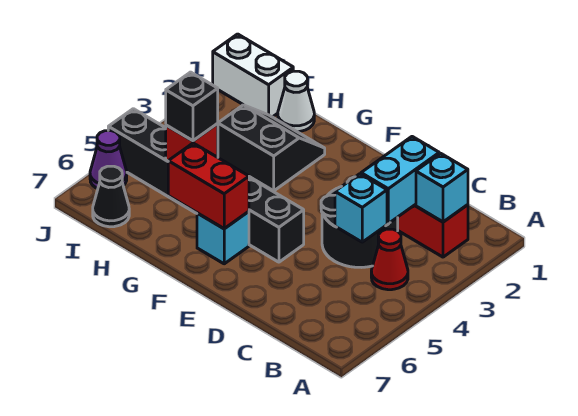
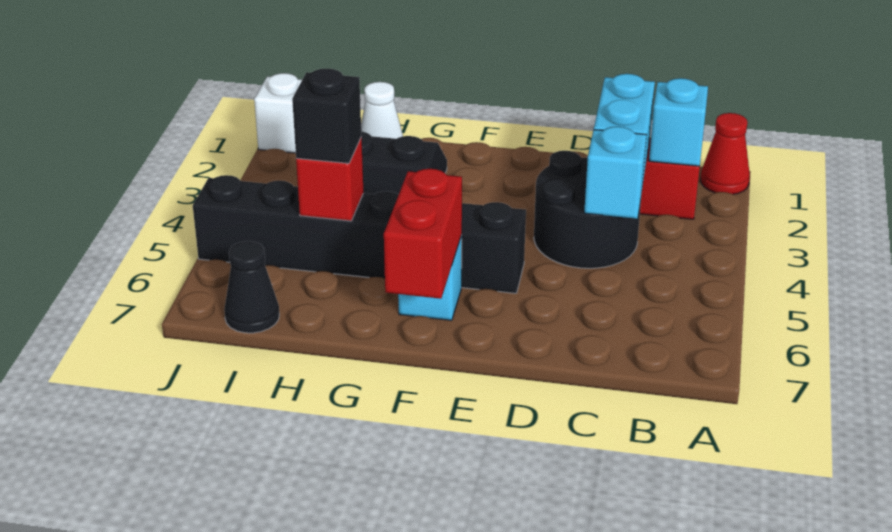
red cone B4 level 1 -> red cone A1 level 1
red brick F6:G6 level 2 -> red brick F6:F7 level 2
purple cone J6 level 1 -> none

